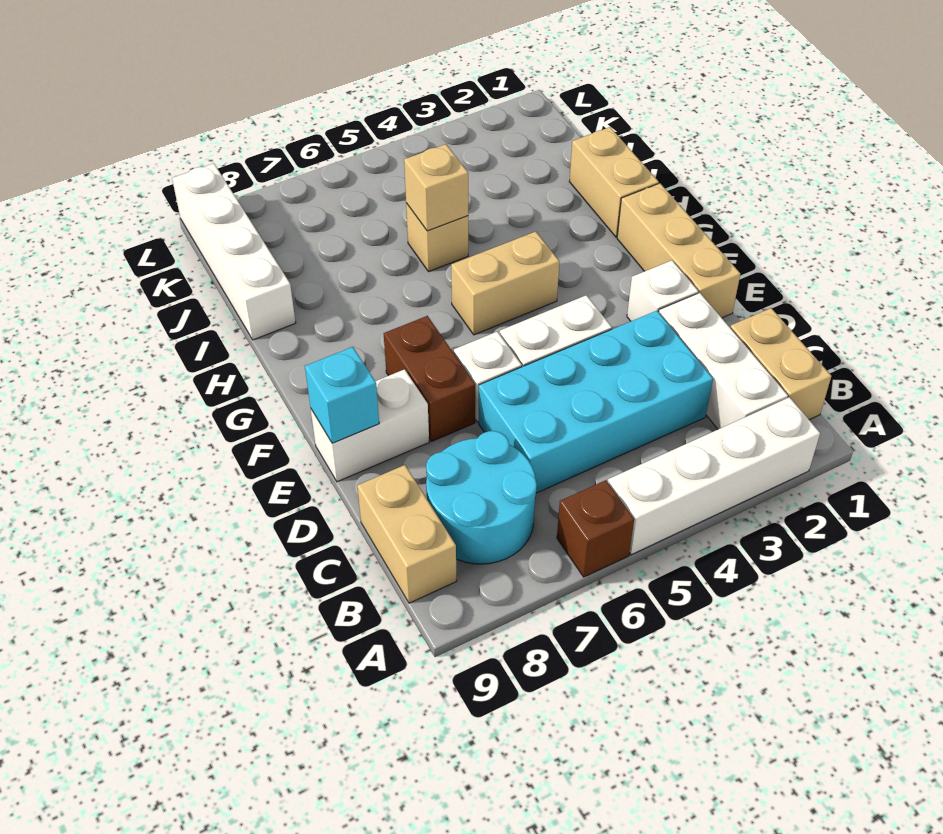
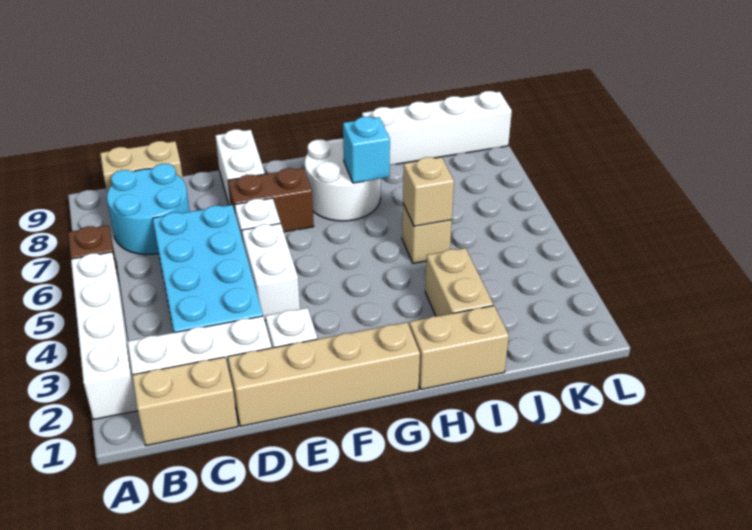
tan brick E1:G1 level 1 -> tan brick D1:G1 level 1
cyan brick E9 level 2 -> cyan brick H7 level 2
tan brick G4:G5 level 1 -> tan brick I2:I3 level 1
none -> white round brick G7:H8 level 1

